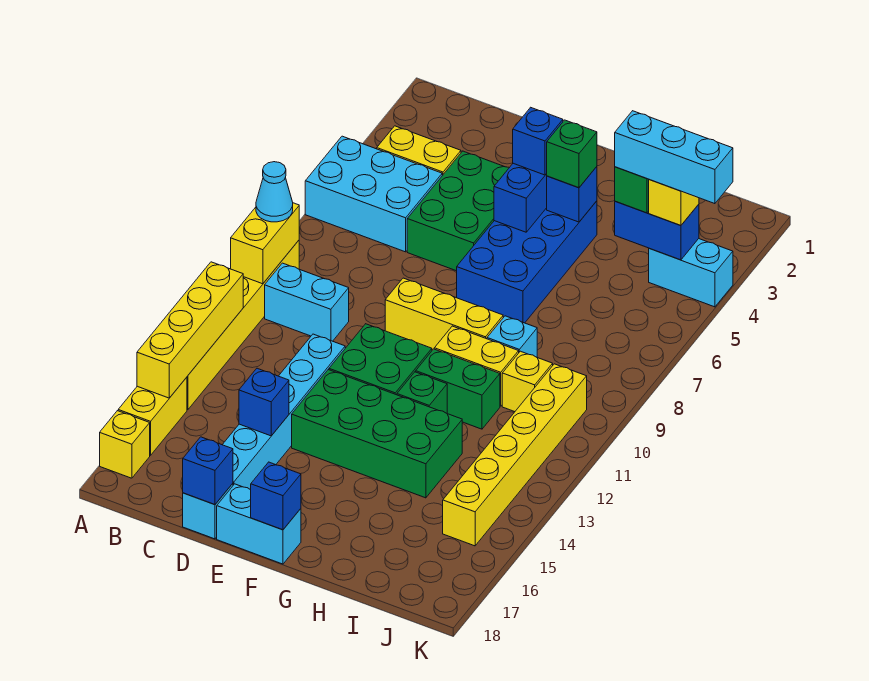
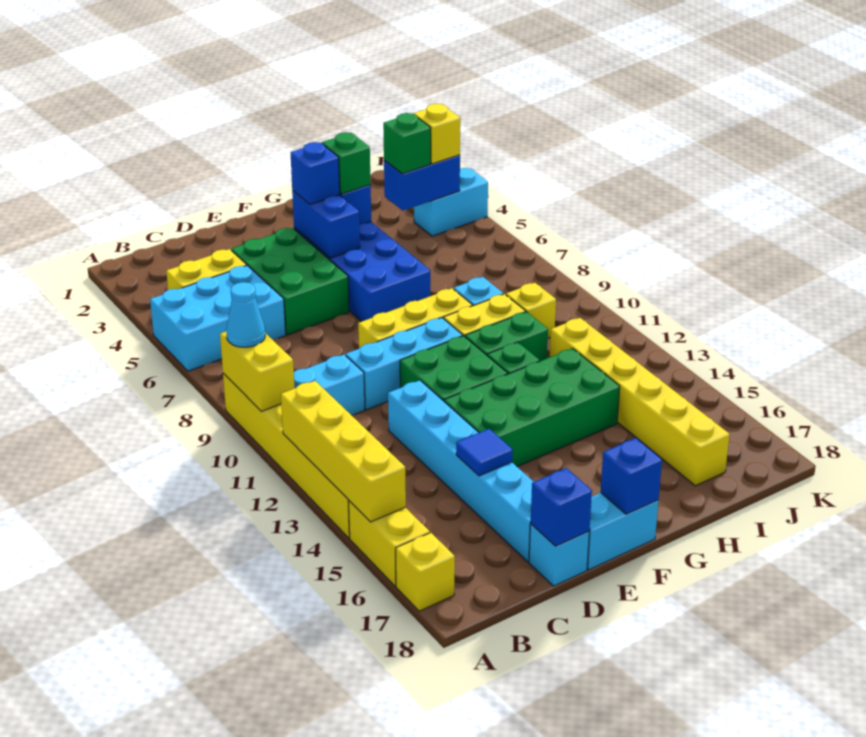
blue brick D15 level 2 -> blue tile D15 level 2
cyan brick I4:K4 level 4 -> cyan brick D10:F10 level 1
yellow brick J10:J15 level 1 -> yellow brick I12:I17 level 1

